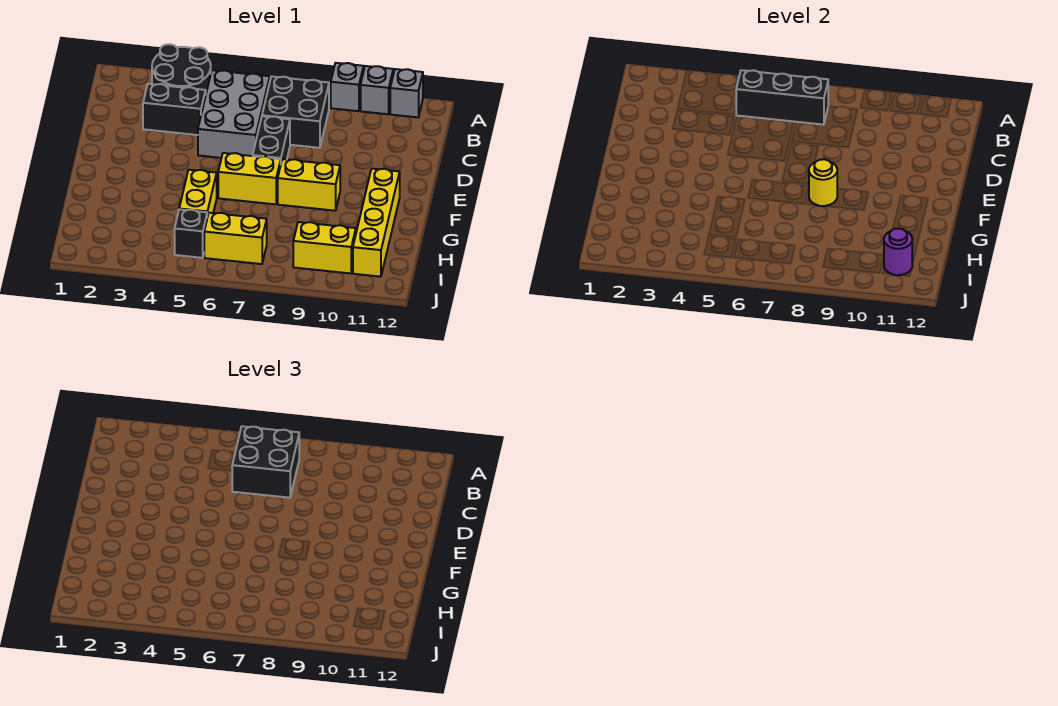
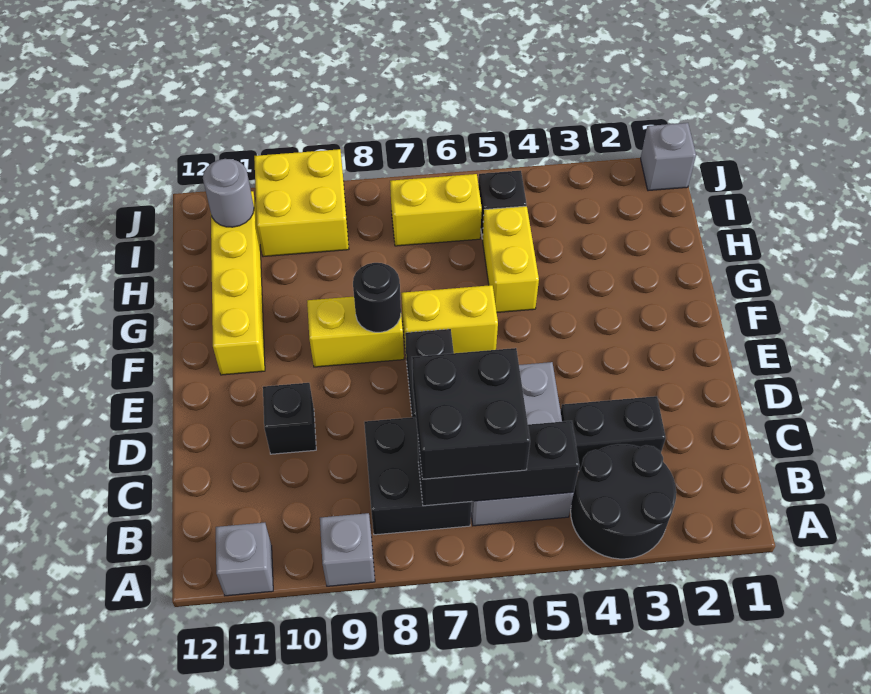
grey brick A10 level 1 -> grey brick J1 level 1
none -> black brick D10 level 1
yellow round brick F8 level 2 -> black round brick F8 level 2
yellow brick I9:I10 level 1 -> yellow brick I9:J10 level 1
purple round brick I11 level 2 -> grey round brick I11 level 2

